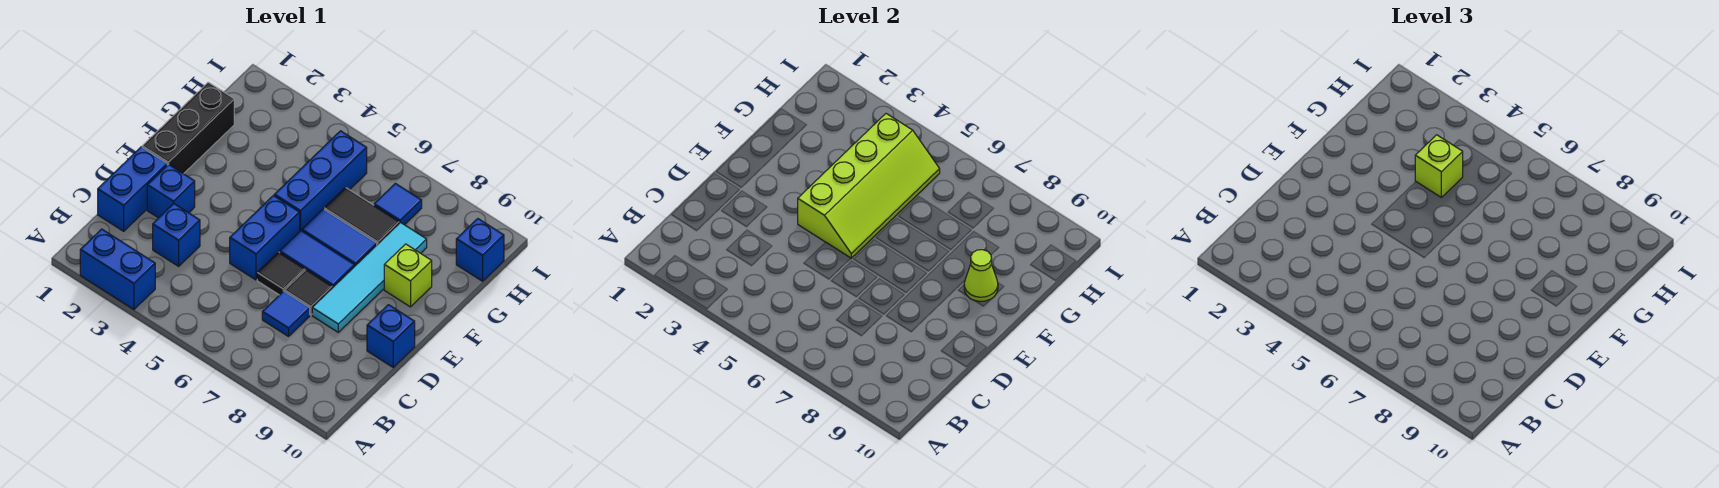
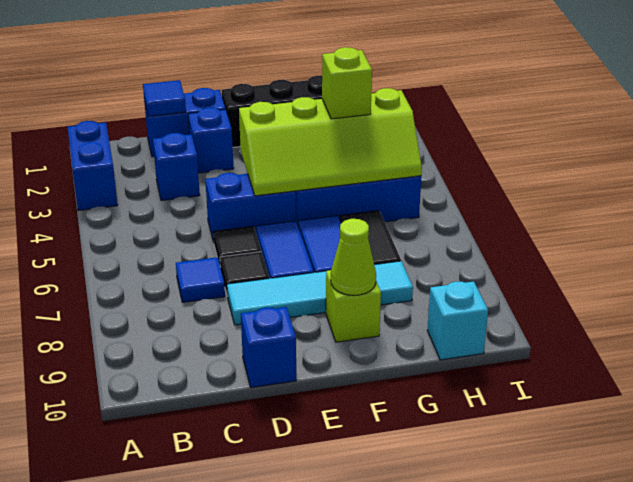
blue tile H7 level 1 -> blue tile C1 level 2
blue brick H10 level 1 -> cyan brick H10 level 1

